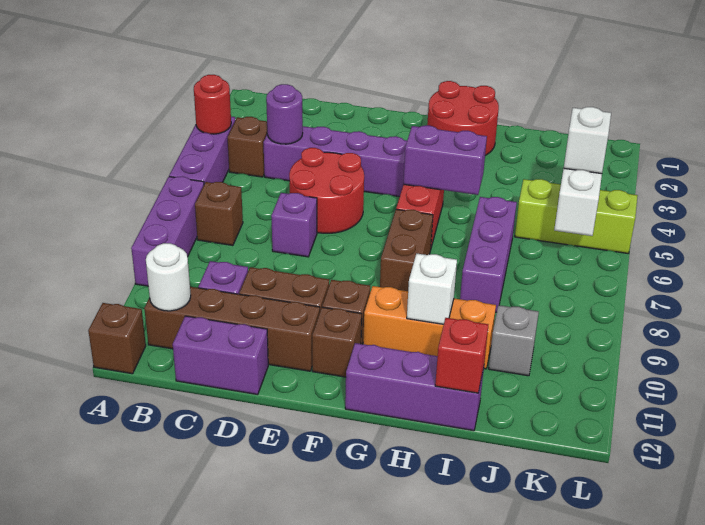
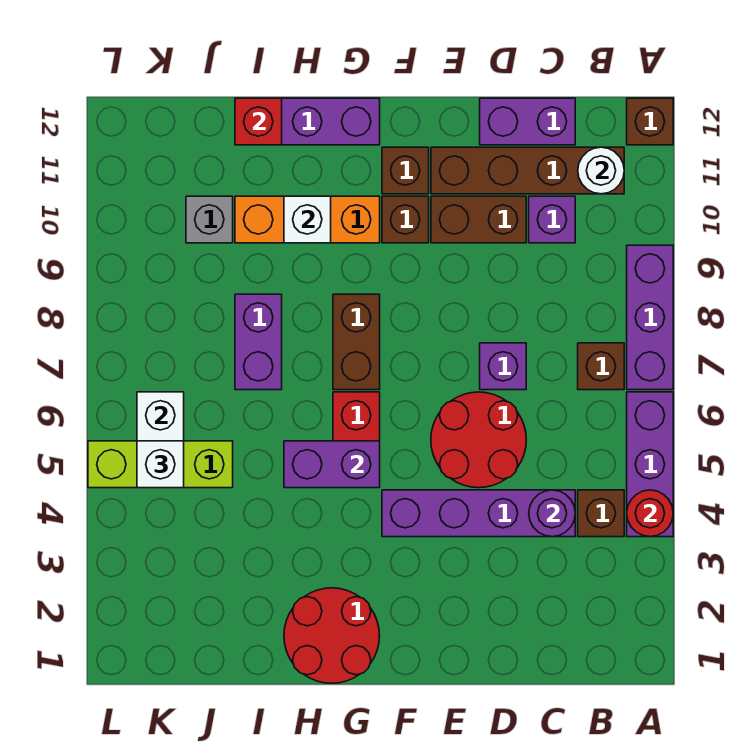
purple brick I6:I8 level 1 -> purple brick I7:I8 level 1

